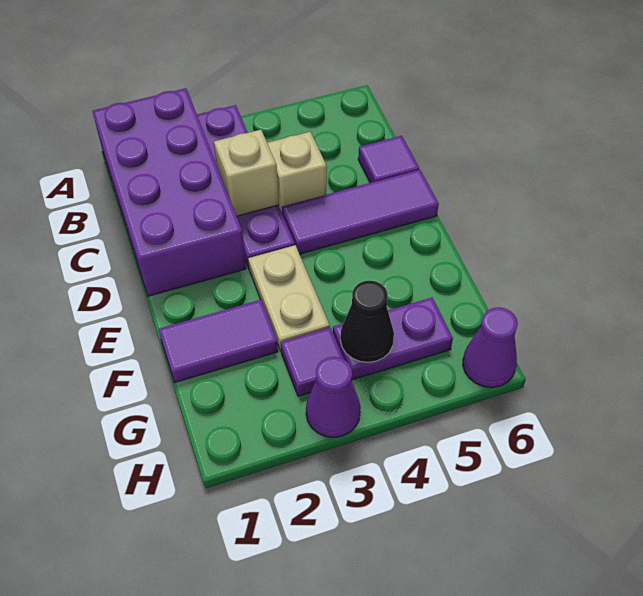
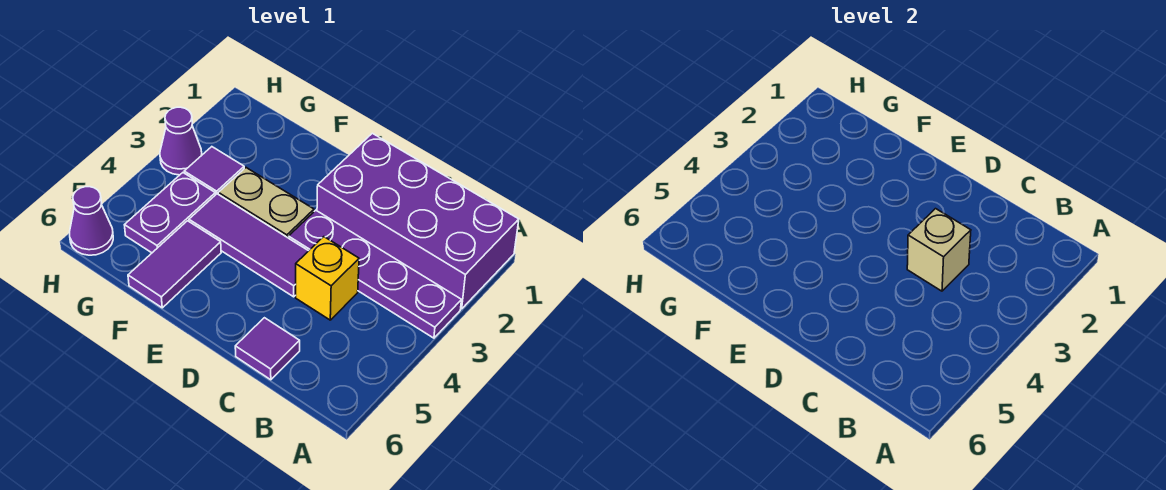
tan brick C4 level 1 -> yellow brick C4 level 1
purple tile D4:D6 level 1 -> purple tile D4:F4 level 1
purple tile F1:F2 level 1 -> purple tile F5:F6 level 1
black cone G4 level 2 -> none

